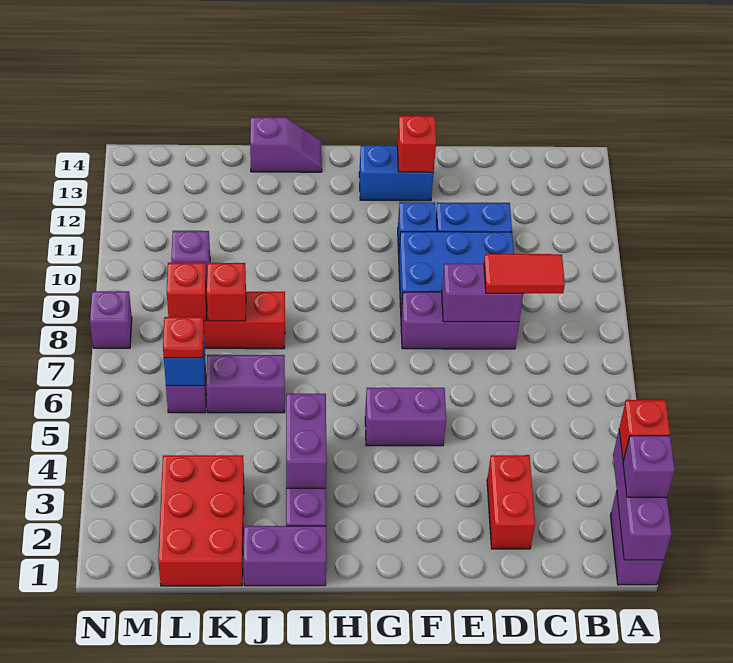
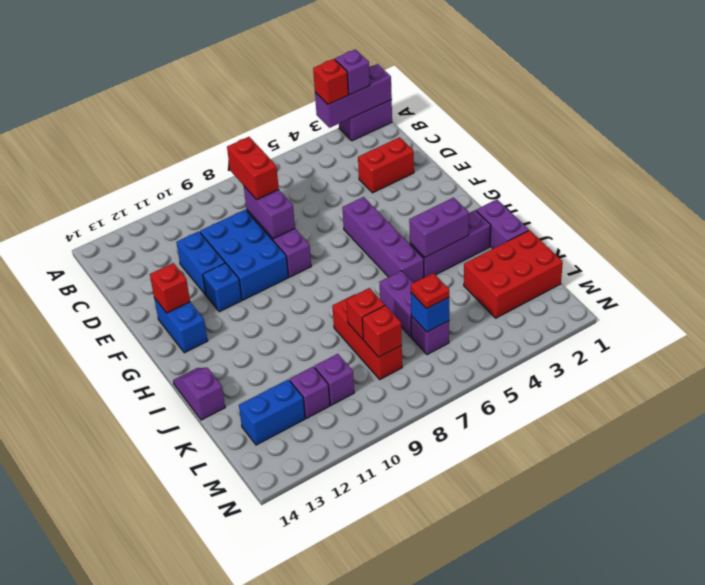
red tile C8:D8 level 3 -> red brick C8:D8 level 3
purple brick F5:G5 level 1 -> purple brick F5:I5 level 1
none -> blue brick L12:L13 level 1
purple brick N8 level 1 -> purple brick L11 level 1

